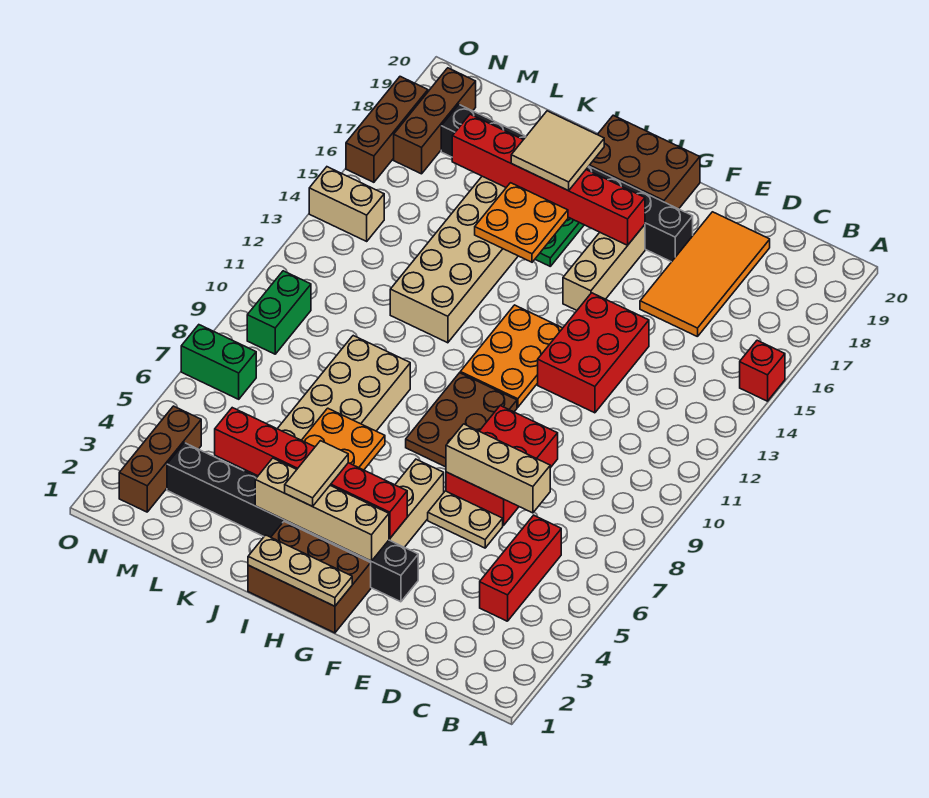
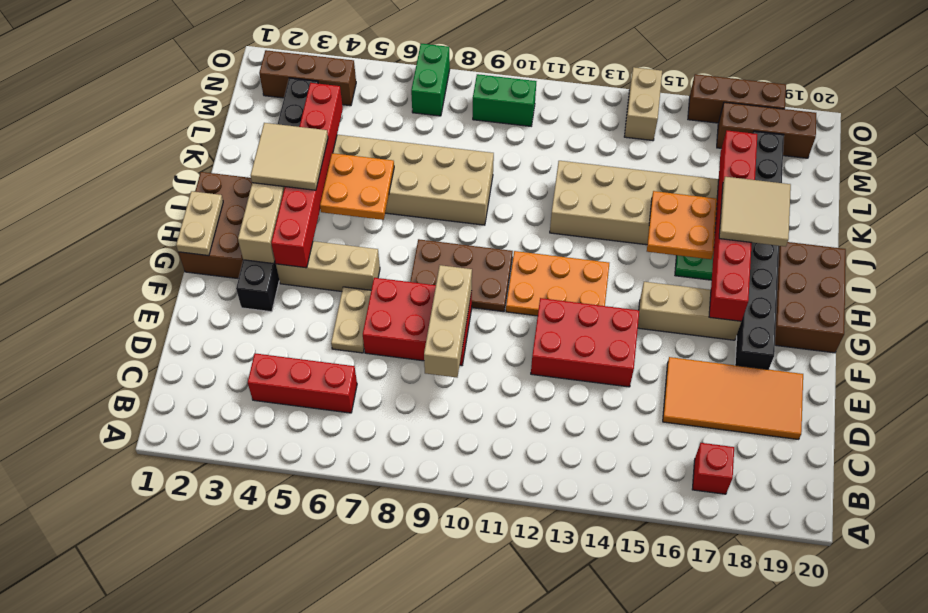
red brick A15 level 1 -> red brick B17 level 1
tan brick D7:F7 level 2 -> tan brick D9:F9 level 2
tan plate G1:I1 level 2 -> tan plate G1:H1 level 2
tan tile I3:I4 level 3 -> tan tile I3:J4 level 3

